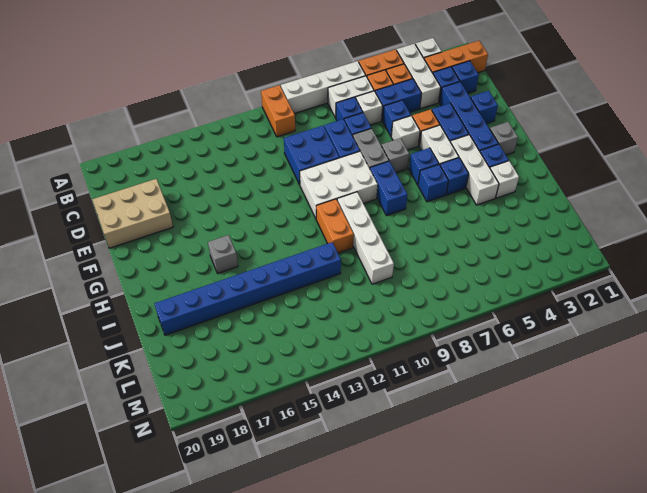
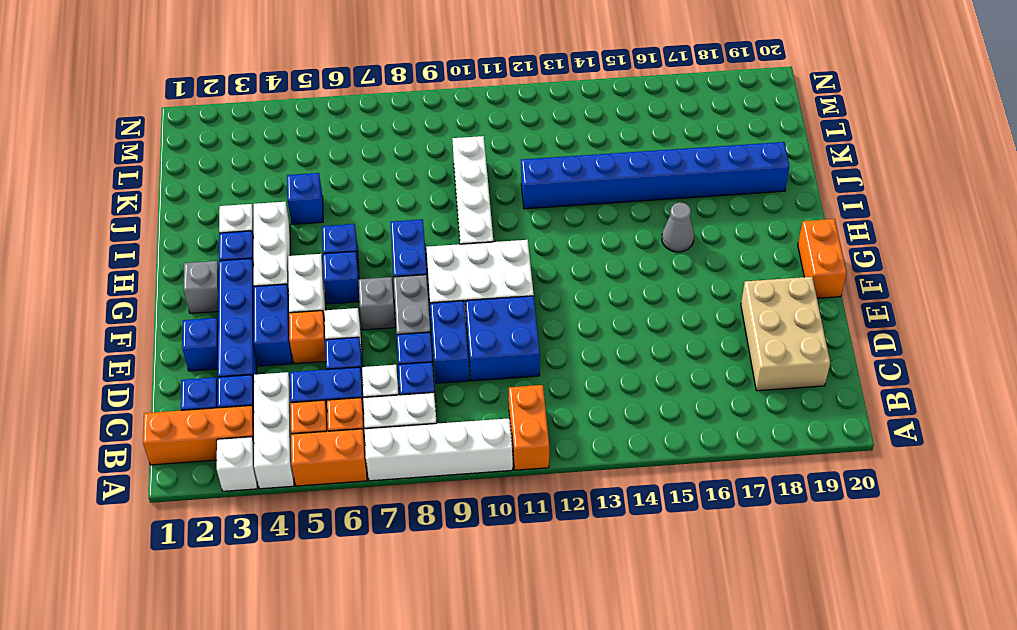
tan brick D18:E20 level 1 -> tan brick C18:E19 level 1
blue brick H5 level 1 -> blue brick J5 level 1
orange brick H11:I11 level 1 -> orange brick F20:G20 level 1
grey brick H16 level 1 -> grey cone H16 level 1

